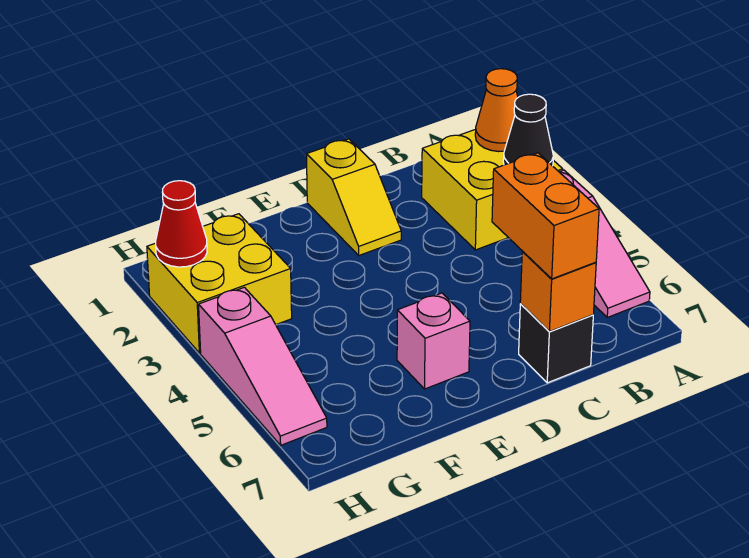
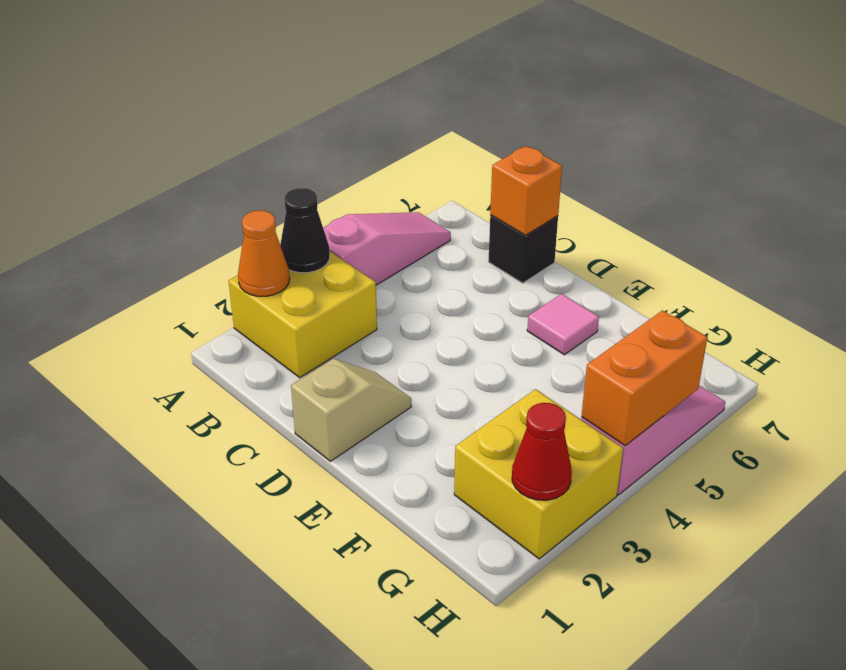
orange brick C6:C7 level 3 -> orange brick H4:H5 level 2
yellow slope D1:D2 level 1 top 1 -> tan slope D1:D2 level 1 top 1
pink brick E6 level 1 -> pink tile E6 level 1

